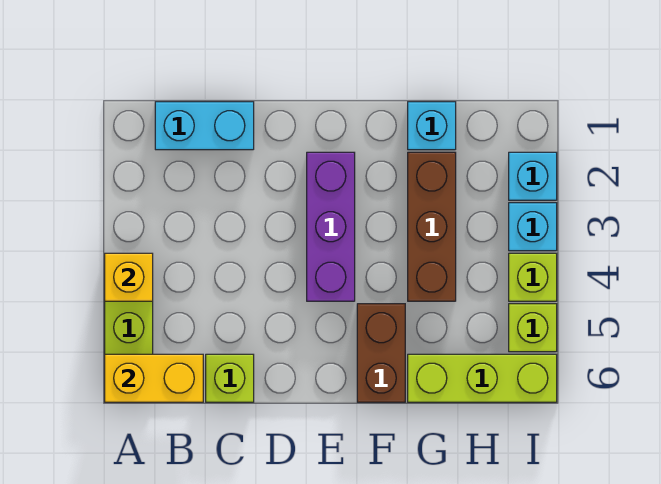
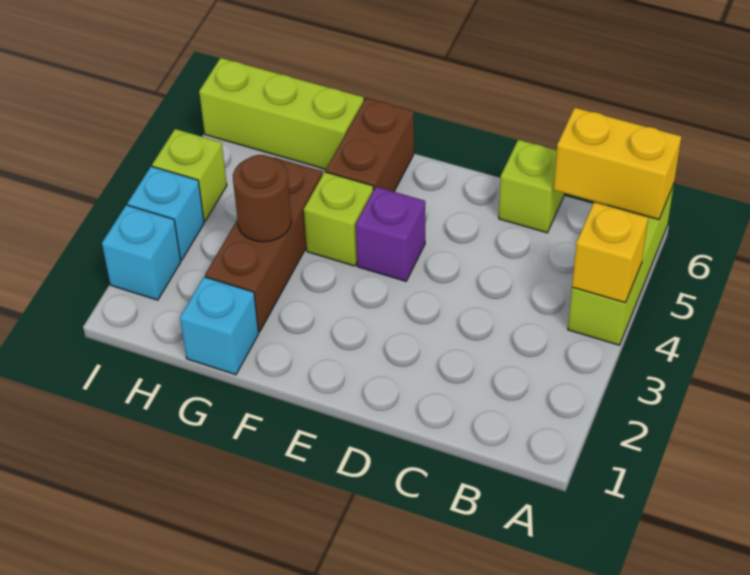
cyan brick B1:C1 level 1 -> none
purple brick E2:E4 level 1 -> purple brick E4 level 1
none -> brown round brick G3 level 2
lime brick I5 level 1 -> lime brick F4 level 1

